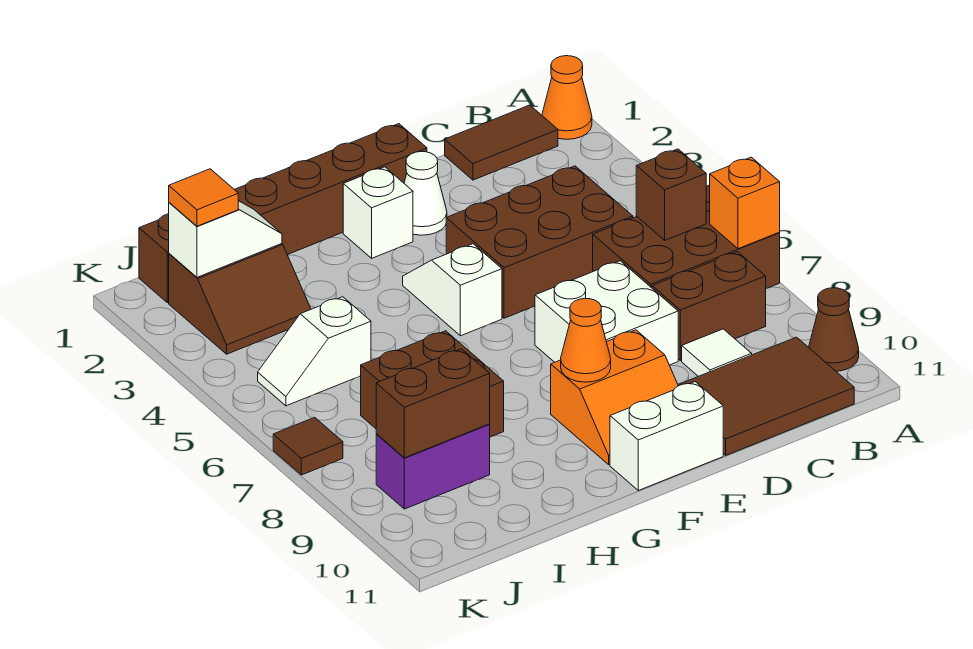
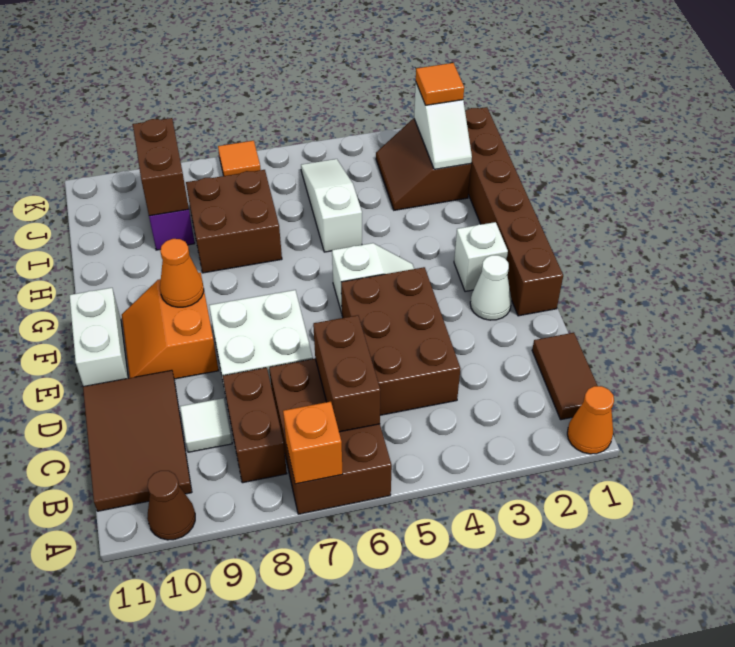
brown brick B6 level 2 -> brown brick B6:C6 level 2
white slope I5:J5 level 1 top I -> white slope H5:J5 level 1 top H
brown tile K7 level 1 -> orange tile K7 level 1

